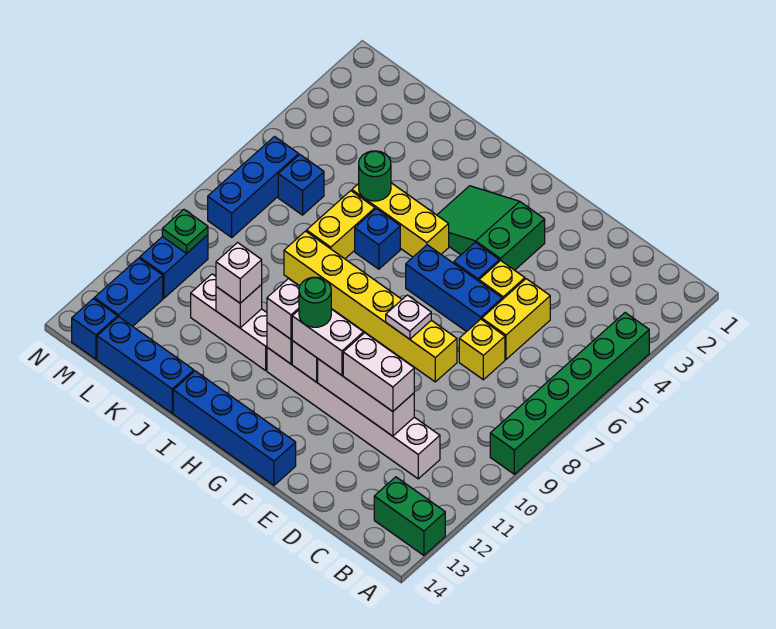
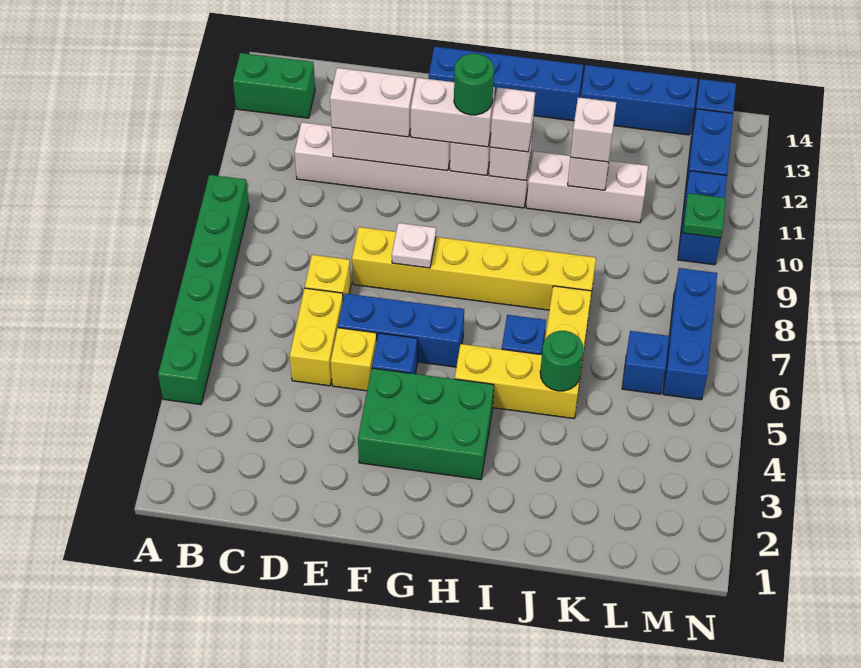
green slope F3:H4 level 1 top F -> green brick F3:H4 level 1

